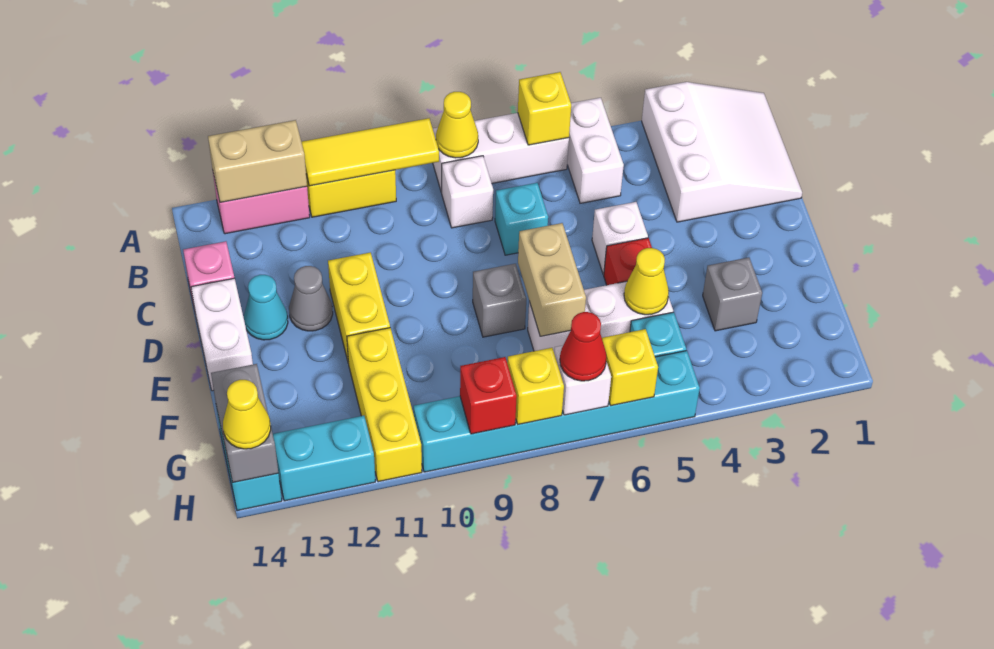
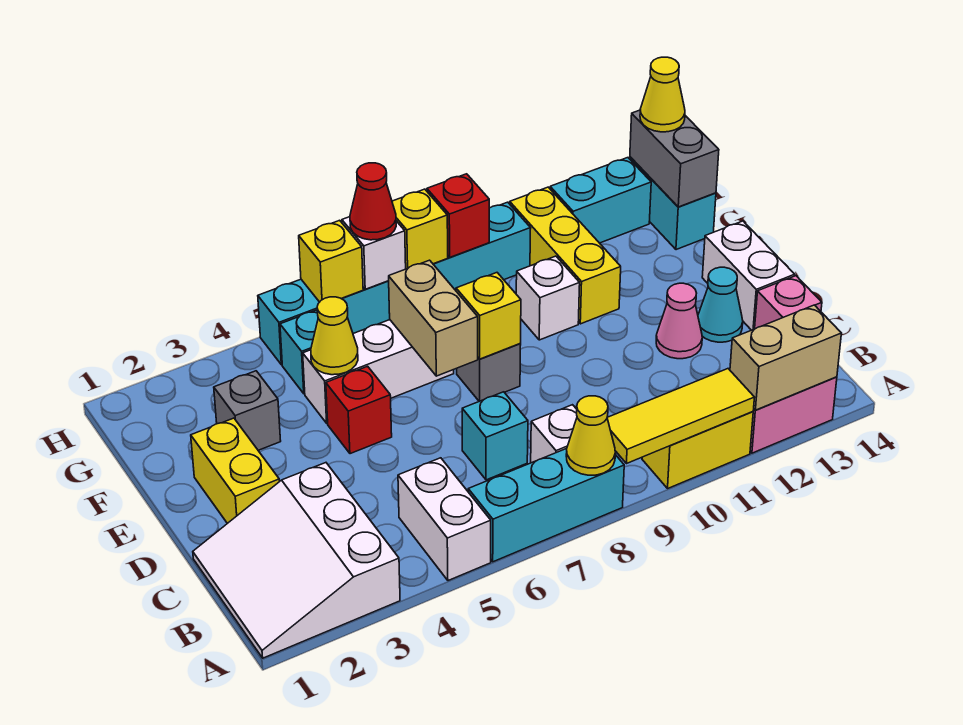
white brick A6:A8 level 1 -> cyan brick A6:A8 level 1
yellow brick A6 level 2 -> yellow brick E8 level 2
white brick D5 level 1 -> white brick F10 level 1
yellow brick D11:E11 level 1 -> yellow brick D2:E2 level 1
grey cone D12 level 1 -> pink cone D12 level 1

